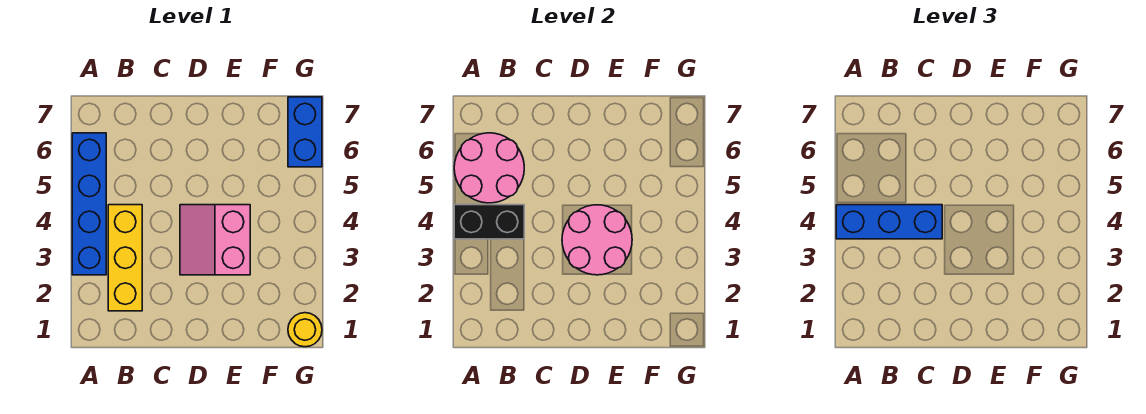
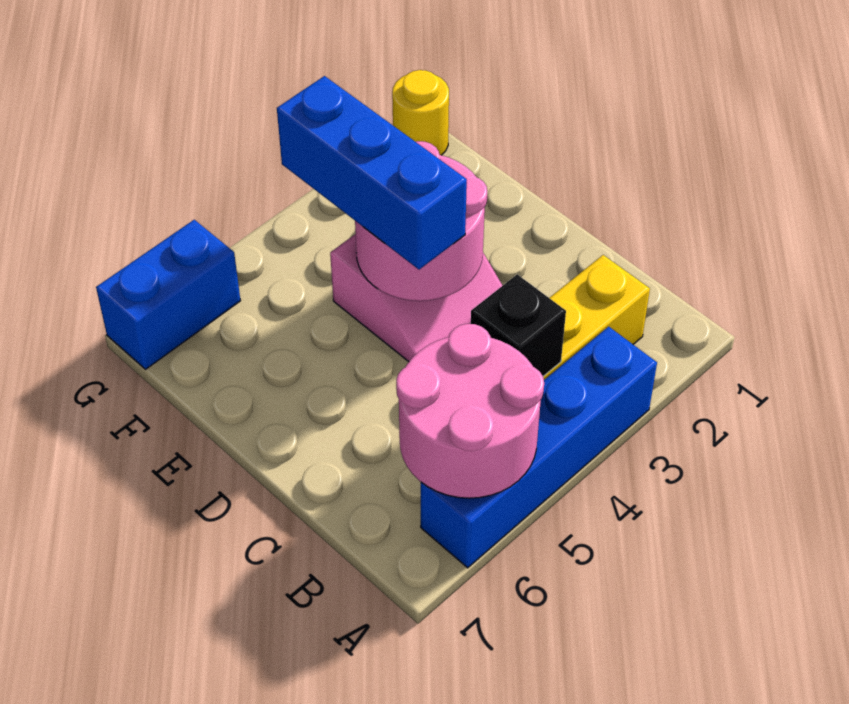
black brick A4:B4 level 2 -> black brick B4 level 2
blue brick A4:C4 level 3 -> blue brick D4:F4 level 3

